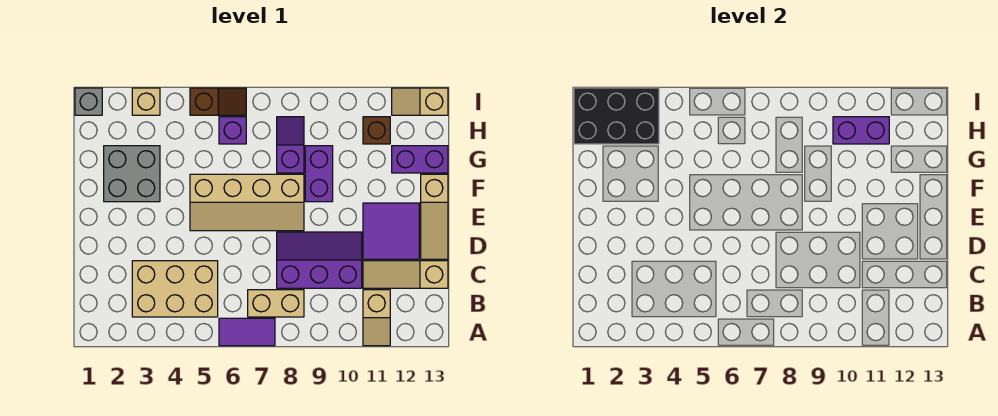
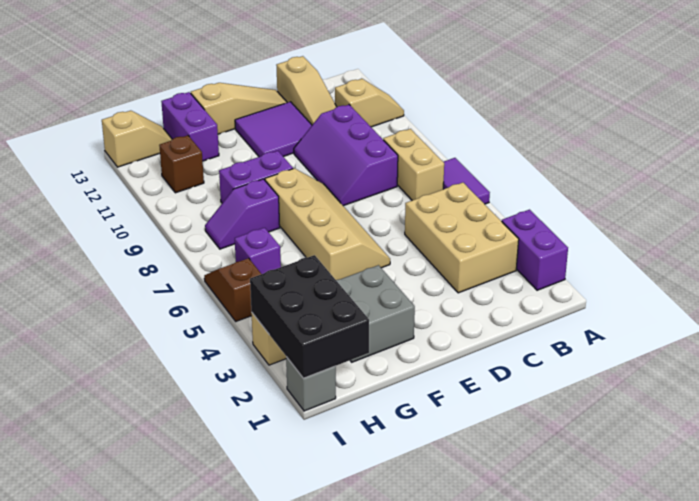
purple brick H10:H11 level 2 -> purple brick A2:A3 level 1
tan slope I12:I13 level 1 top 13 -> tan slope H13:I13 level 1 top I

